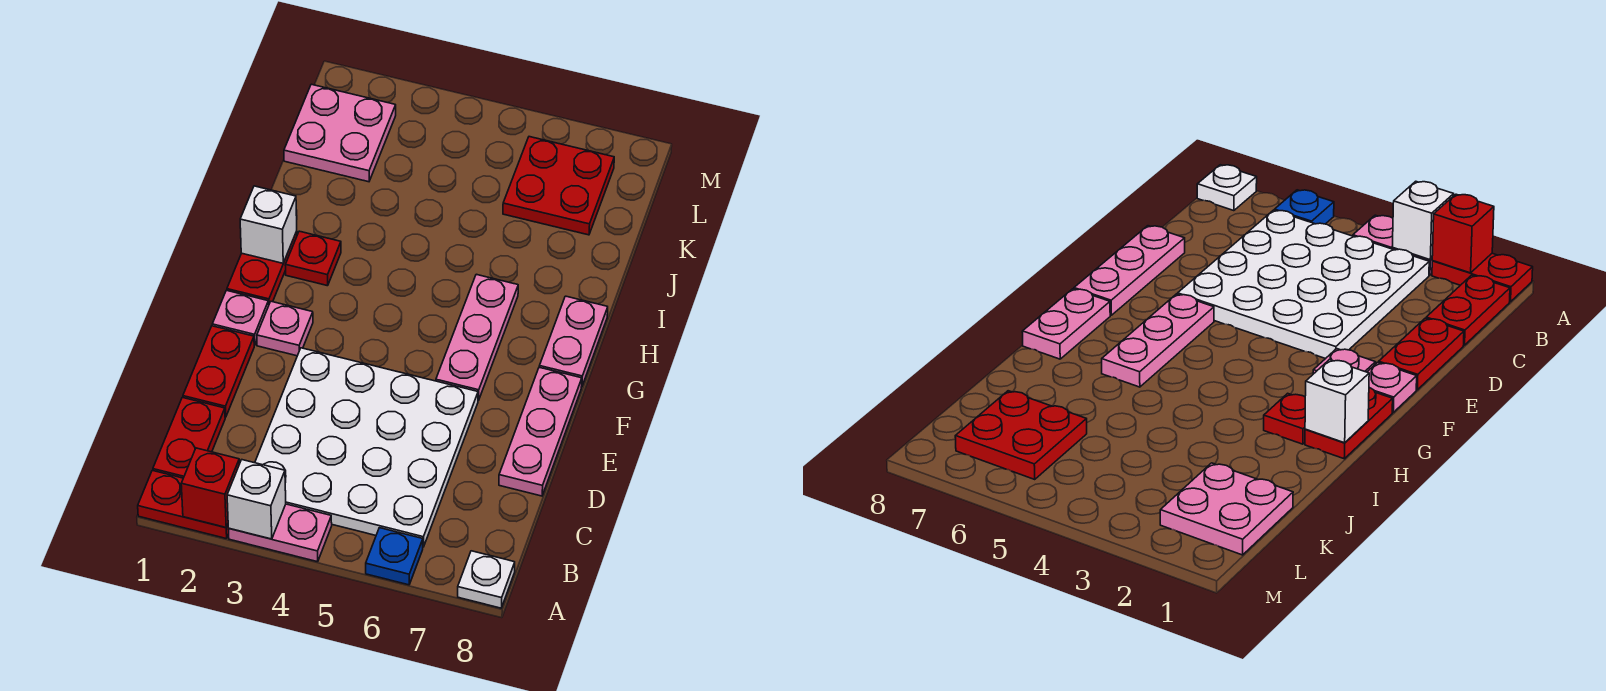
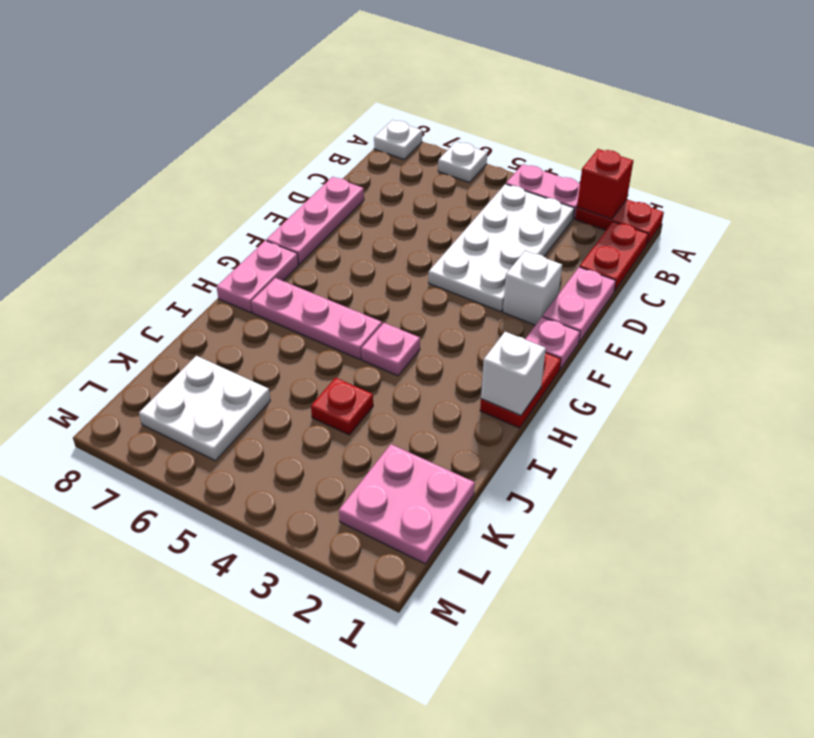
white brick A3 level 2 -> white brick E2 level 1
blue plate A6 level 1 -> white plate A6 level 1
white plate B3:E6 level 1 -> white plate B3:E4 level 1
red plate D1:E1 level 1 -> pink plate D1:E1 level 1
pink plate F2 level 1 -> pink plate H4 level 1
pink plate F6:H6 level 1 -> pink plate H5:H7 level 1
red plate H2 level 1 -> red plate J4 level 1
red plate K6:L7 level 1 -> white plate K6:L7 level 1

